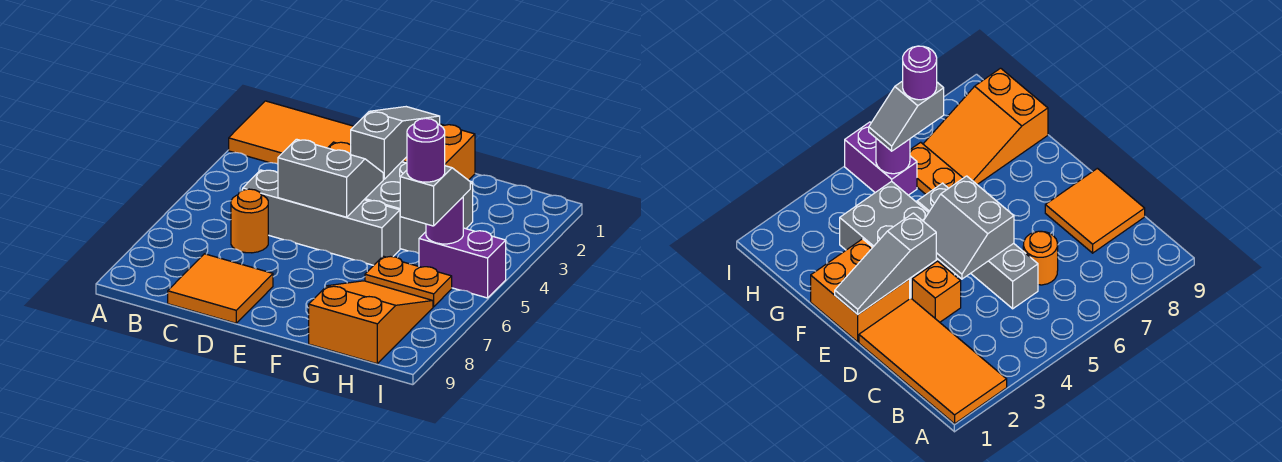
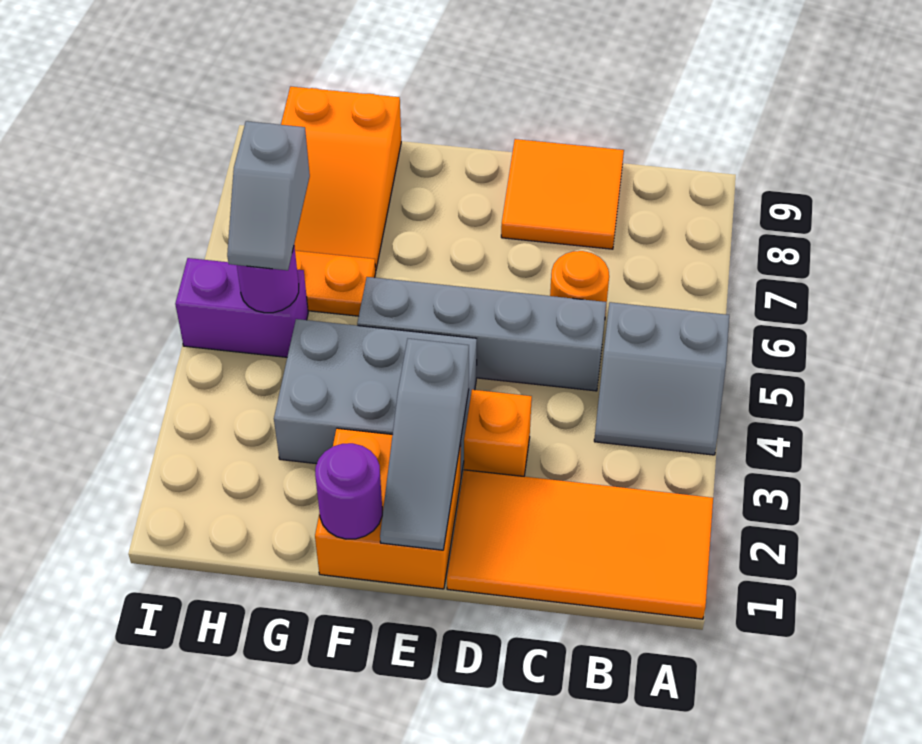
grey slope D4:E5 level 2 top 5 -> grey slope A4:B5 level 1 top 5
purple round brick H6 level 4 -> purple round brick F1 level 2

